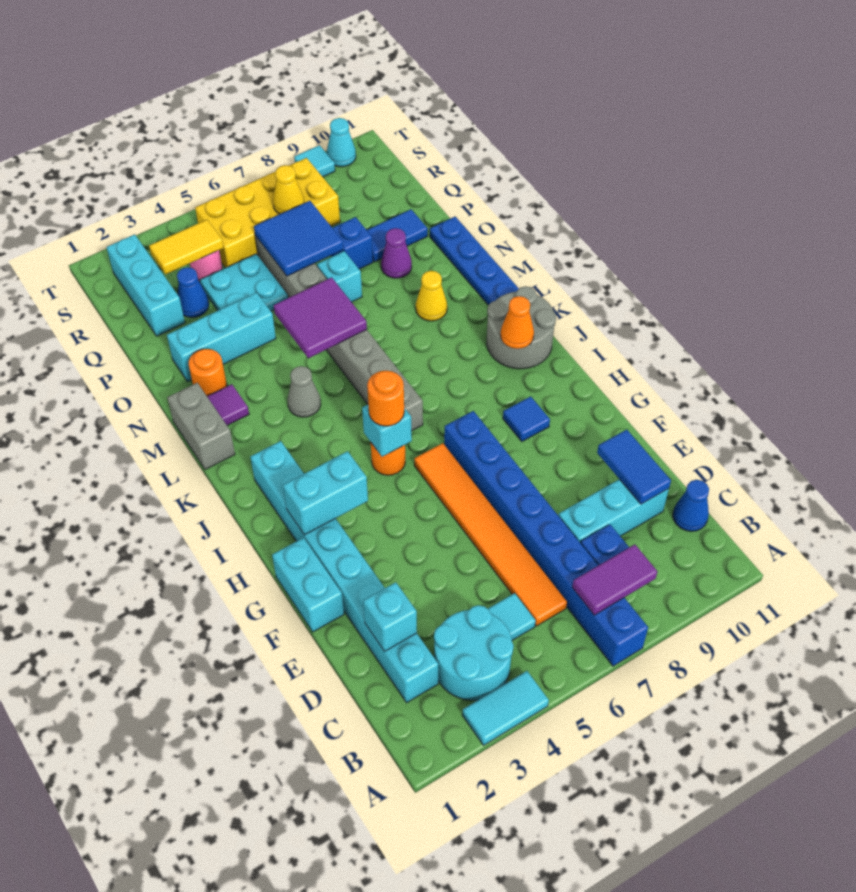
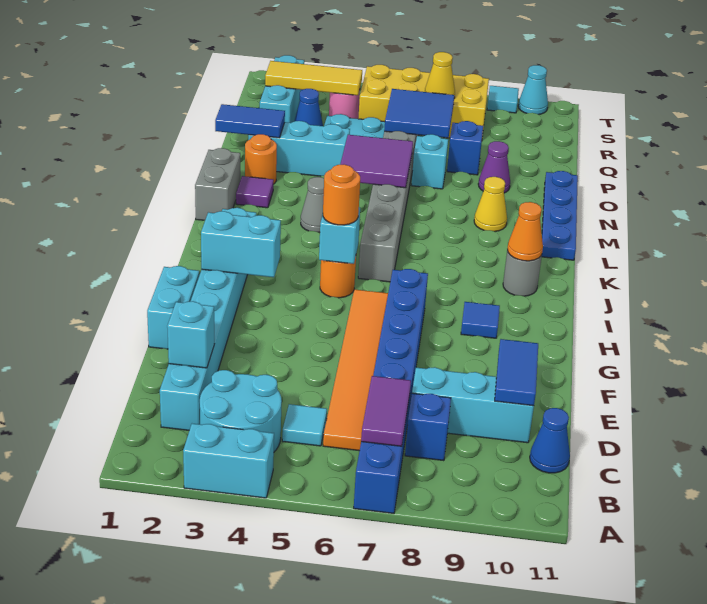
cyan tile A3:A4 level 1 -> cyan brick A3:A4 level 1
purple tile B7:B8 level 2 -> purple tile B7:C7 level 2
grey round brick J10:K11 level 1 -> grey round brick J10 level 1
blue tile P9:P10 level 1 -> blue tile O1:O2 level 2
yellow tile R3:R4 level 2 -> yellow tile R2:R4 level 2

